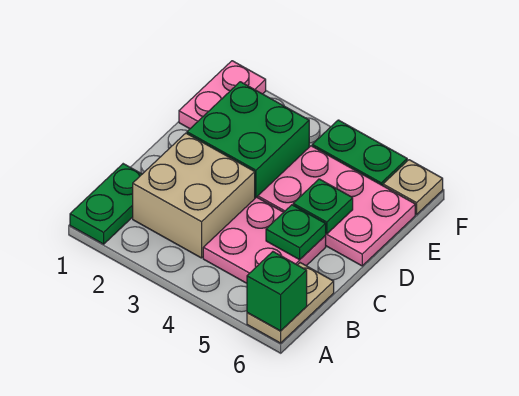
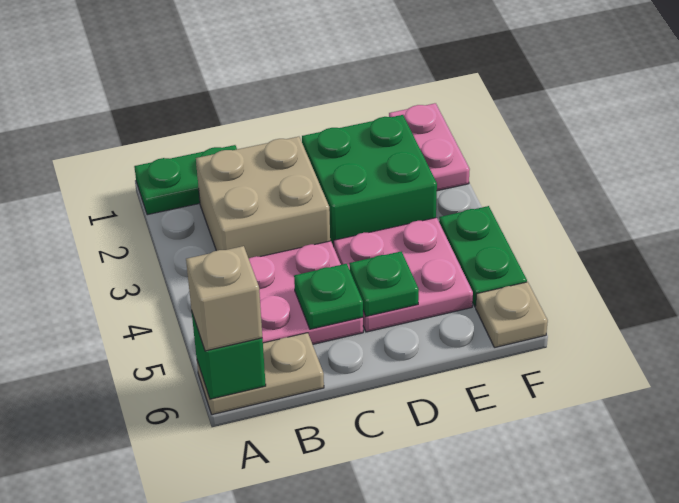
none -> tan brick A6 level 3
pink plate D4:E6 level 1 -> pink plate D4:E5 level 1
pink plate E1:F1 level 1 -> pink plate F1:F2 level 1

